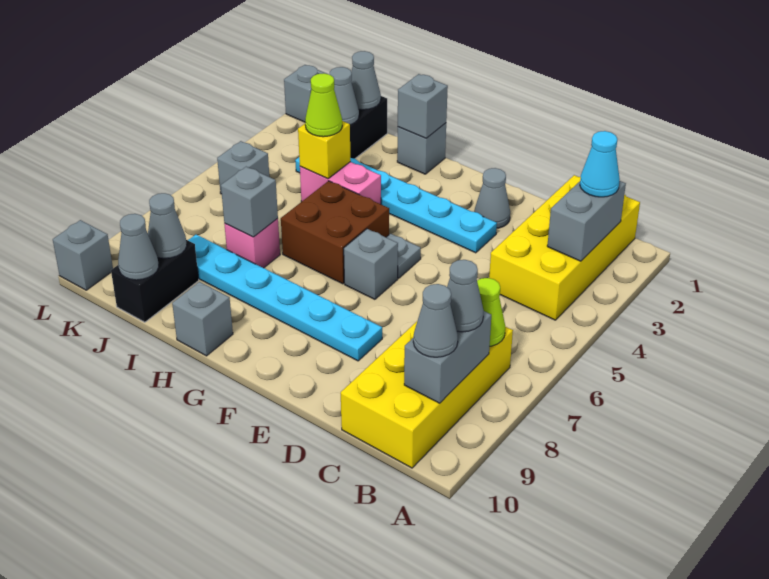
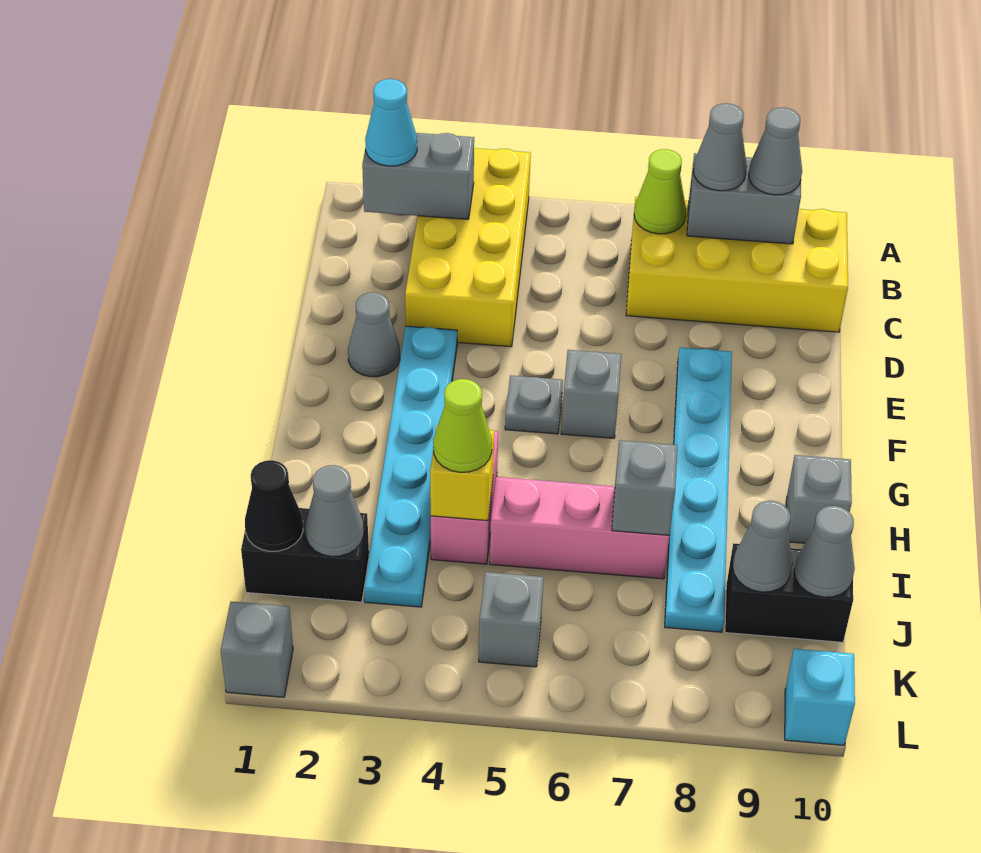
yellow brick B1:C4 level 1 -> yellow brick A3:D4 level 1
brown brick G5:H6 level 1 -> none
grey brick H1 level 1 -> none
grey brick H1 level 2 -> none
pink brick I7 level 1 -> pink brick I5:I7 level 1
grey cone J1 level 2 -> black cone J1 level 2
grey brick L10 level 1 -> cyan brick L10 level 1

